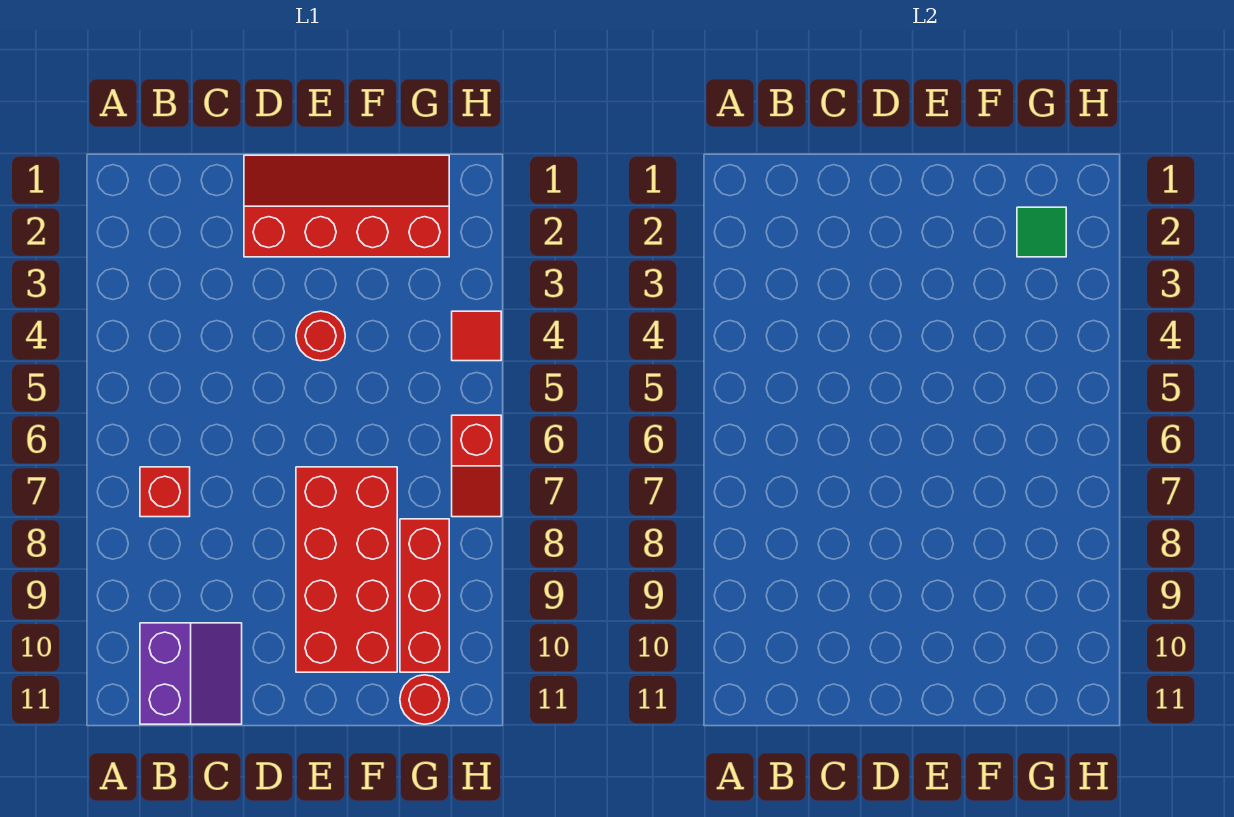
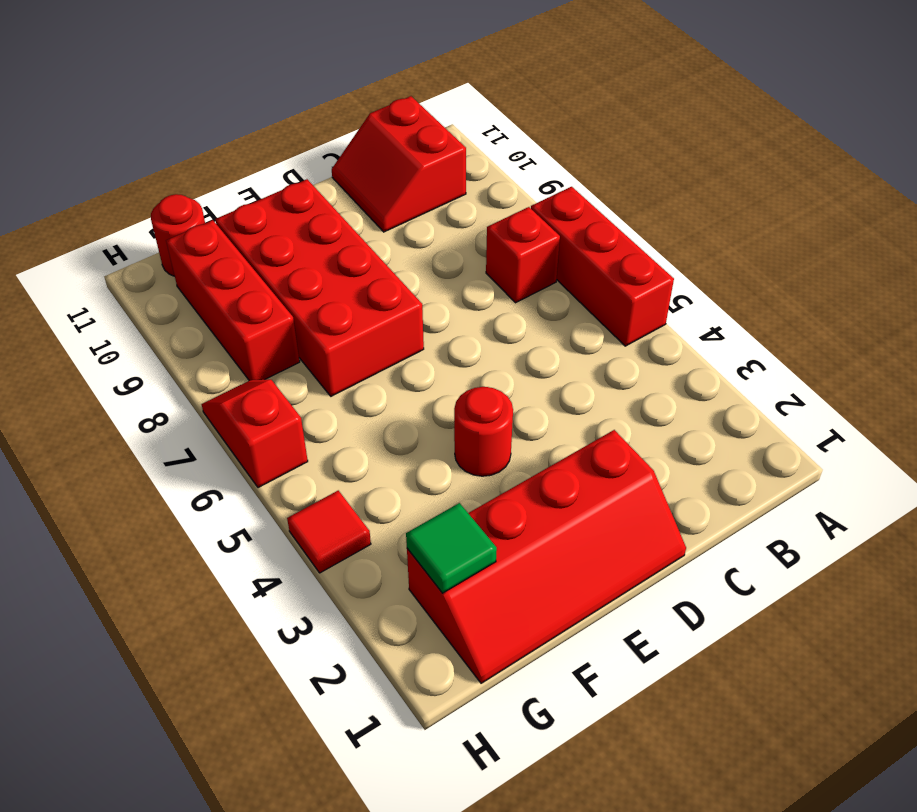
none -> red brick A5:A7 level 1
purple slope B10:C11 level 1 top B -> red slope B10:C11 level 1 top B

